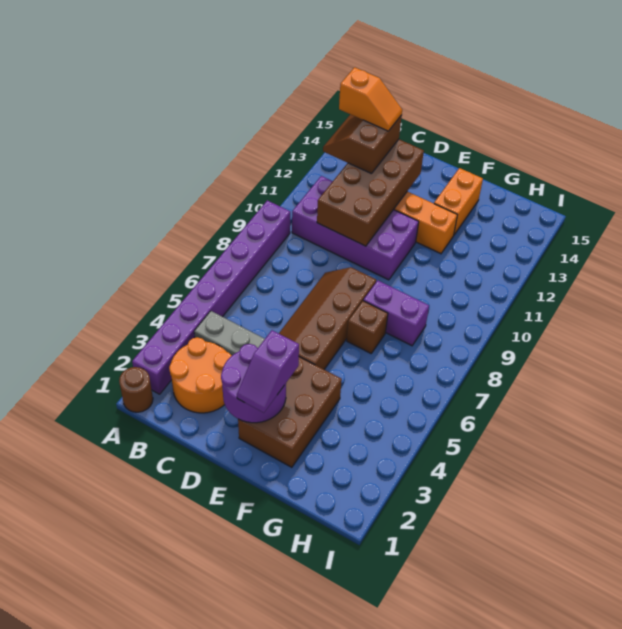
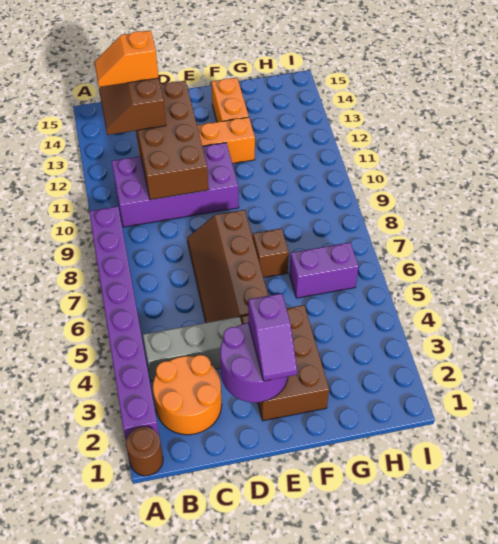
orange slope B13:C13 level 4 top B -> orange slope B13:C13 level 4 top C
purple brick F8:G8 level 1 -> purple brick G6:H6 level 1

